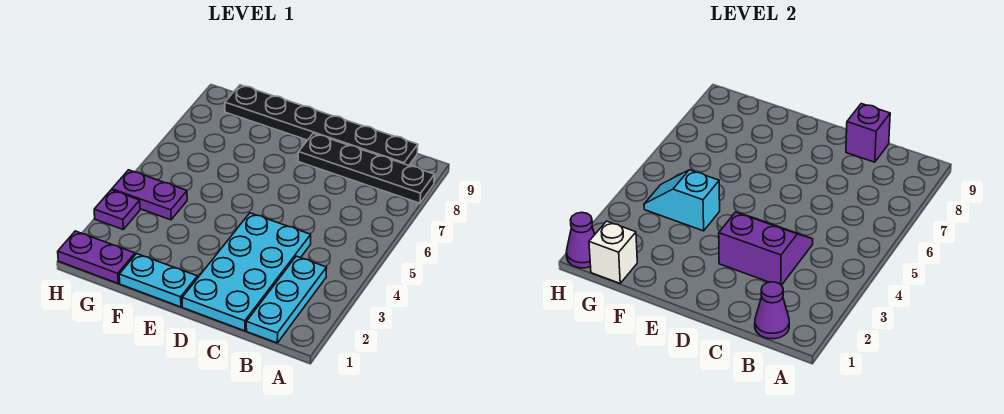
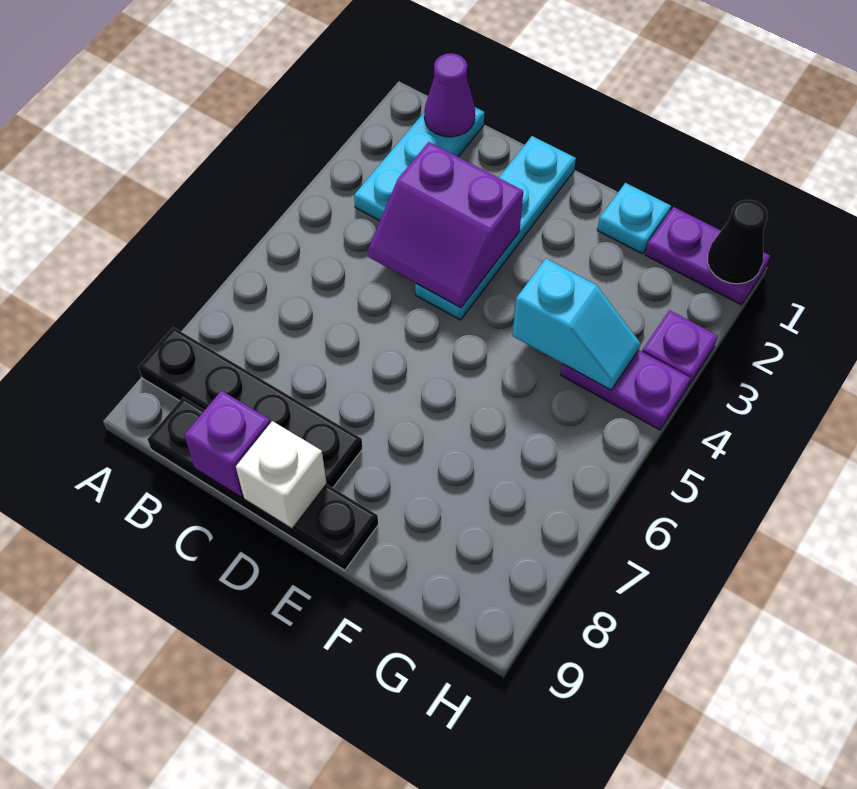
black plate B9:G9 level 1 -> black plate B9:E9 level 1
cyan plate C1:D4 level 1 -> cyan plate D1:D4 level 1
cyan plate E1:F1 level 1 -> cyan plate F1 level 1
white brick G1 level 2 -> white brick D9 level 2
purple cone H1 level 2 -> black cone H1 level 2

